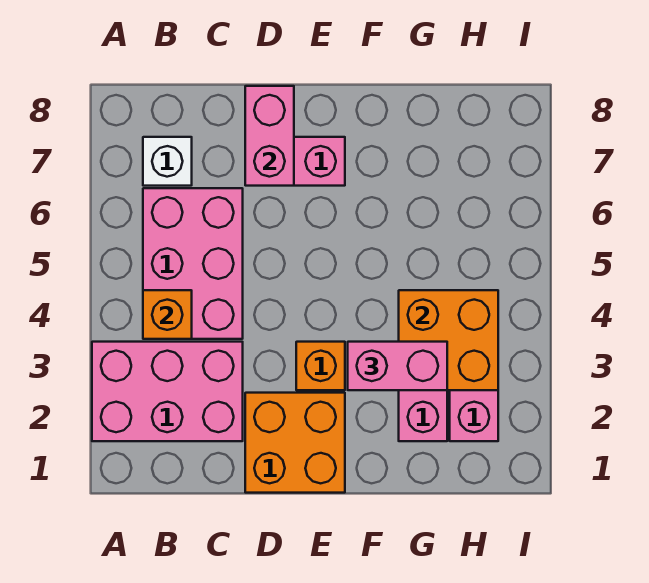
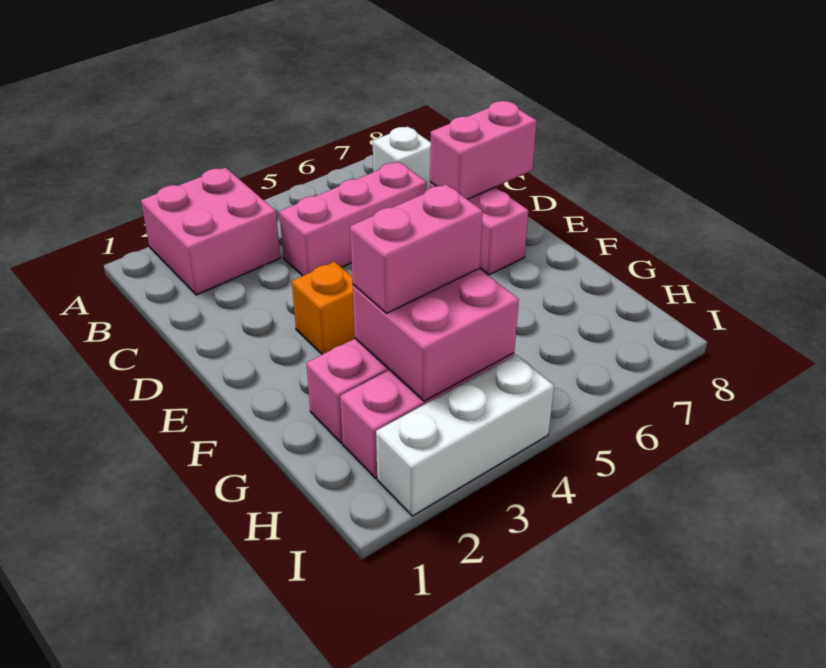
pink brick A2:C3 level 1 -> pink brick A2:B3 level 1
pink brick B4:C6 level 1 -> pink brick C4:C6 level 1
orange brick B4 level 2 -> none
orange brick D1:E2 level 1 -> none
pink brick F3:G3 level 3 -> pink brick G3:G4 level 3
orange brick G3:H4 level 2 -> pink brick G3:H4 level 2
none -> white brick I2:I4 level 1

